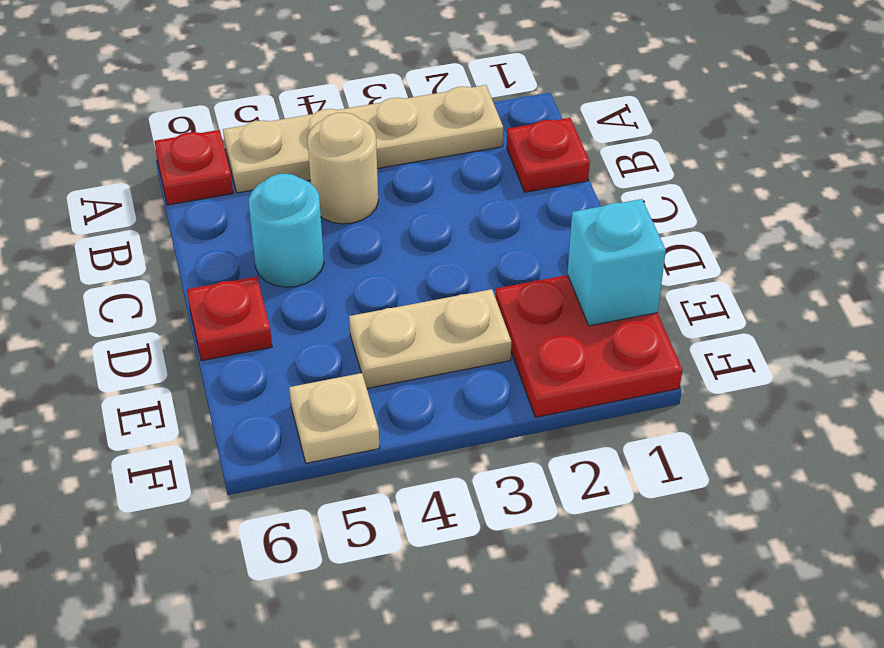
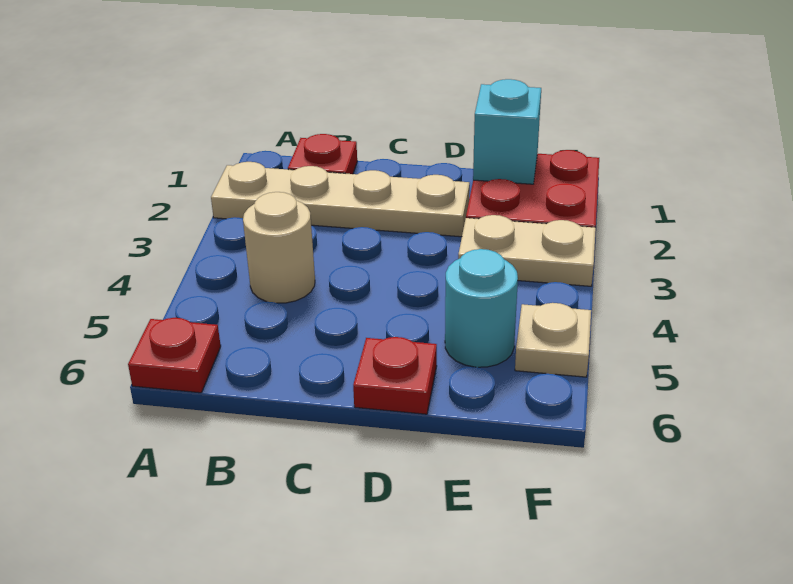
tan plate A2:A5 level 1 -> tan plate A2:D2 level 1
cyan round brick C5 level 1 -> cyan round brick E5 level 1
tan plate E3:E4 level 1 -> tan plate E3:F3 level 1

